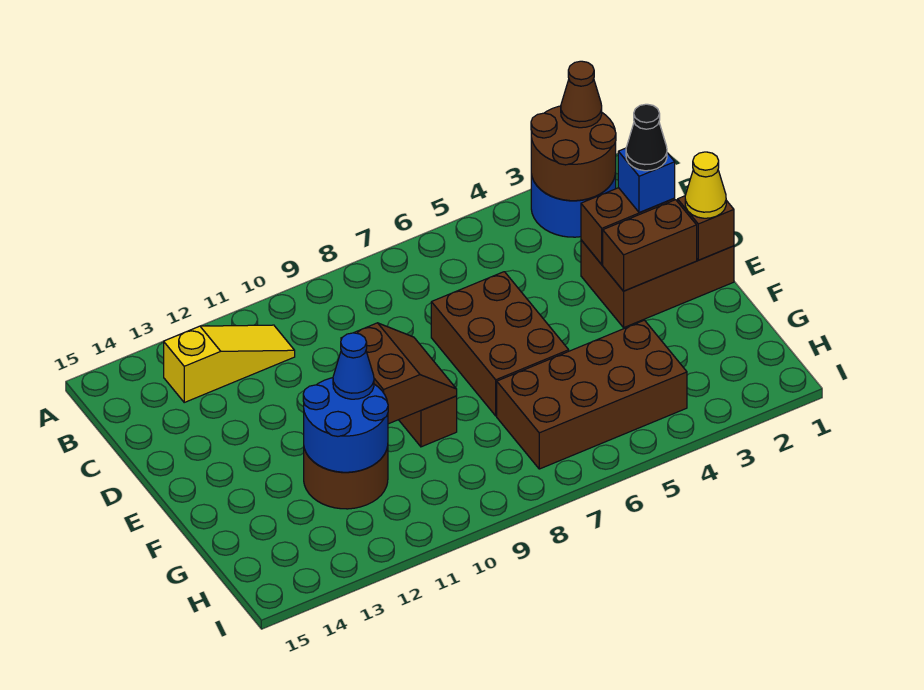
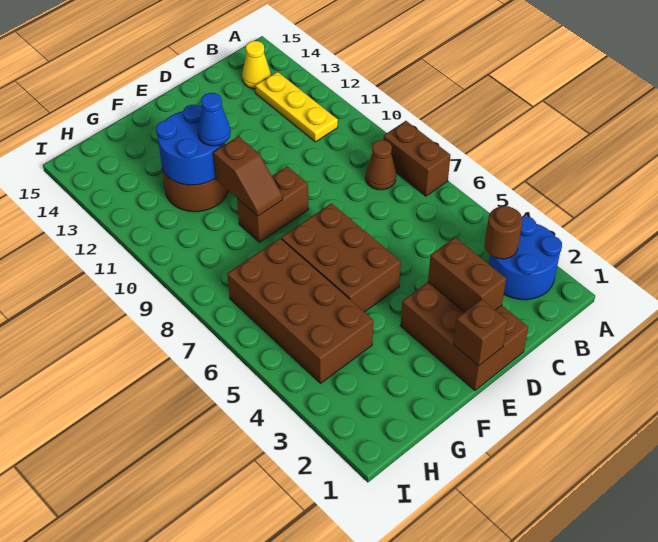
brown round brick A2:B3 level 2 -> brown round brick B3 level 2
brown cone A2 level 3 -> brown cone B8 level 1
yellow slope B11:B13 level 1 top 13 -> yellow plate B11:B13 level 1
blue brick D2 level 3 -> none
black cone D2 level 4 -> none
brown brick D6:F7 level 1 -> brown brick E5:F7 level 1
yellow cone E1 level 3 -> yellow cone B14 level 1
brown brick E2:E3 level 2 -> brown brick A7:A8 level 1
brown slope E9:F10 level 2 top 10 -> brown slope F9:F10 level 2 top 10

